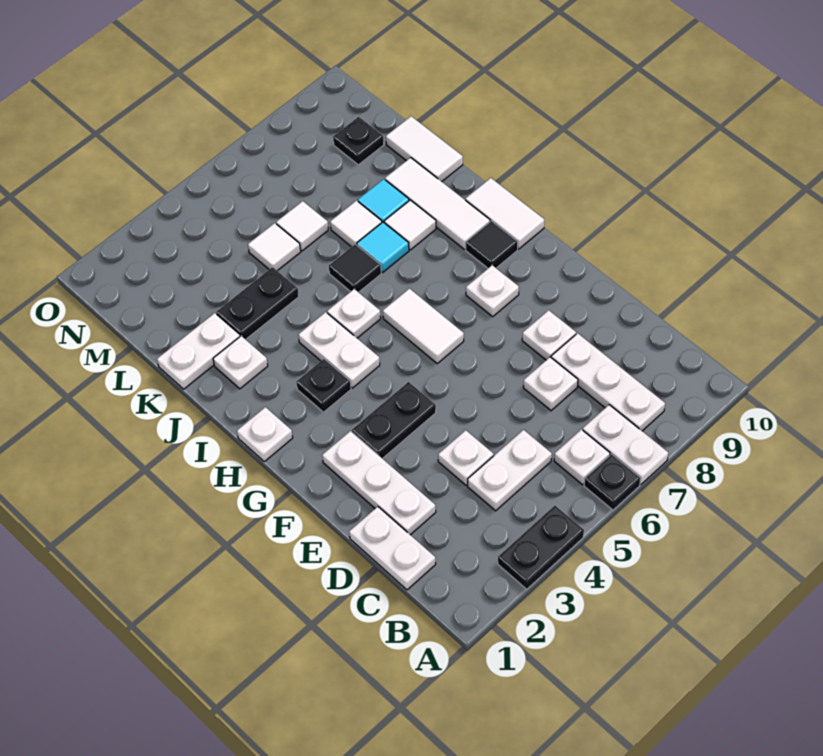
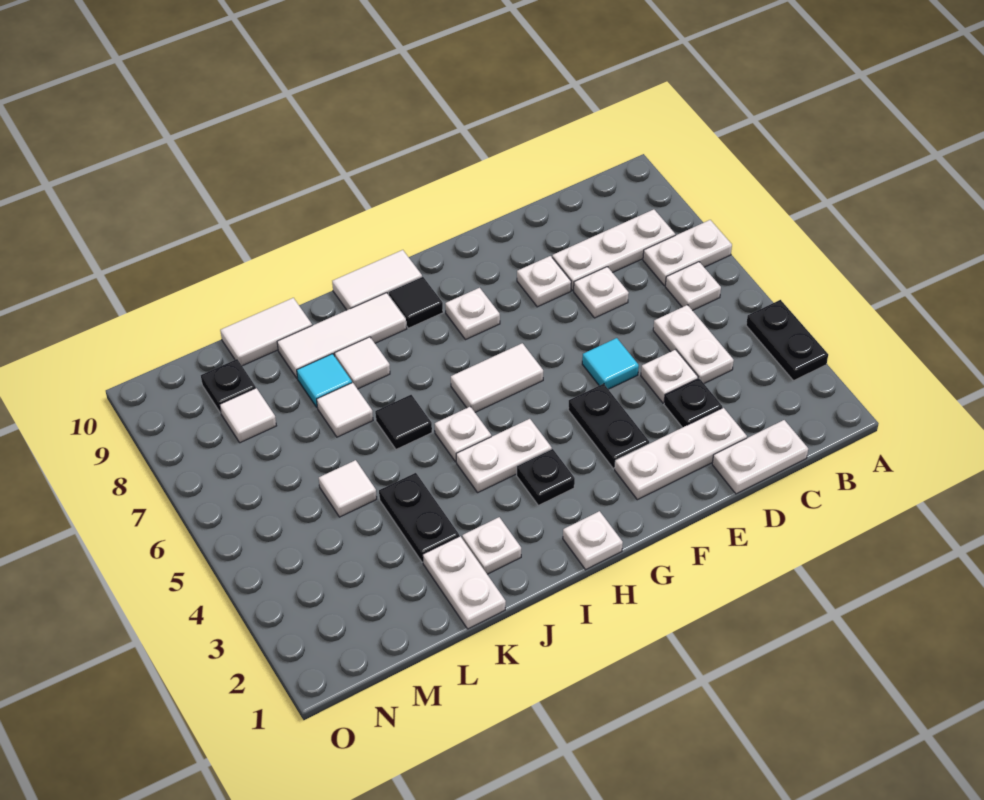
black plate A6 level 1 -> black plate D3 level 1
cyan tile J7 level 1 -> cyan tile E5 level 1
white tile L6 level 1 -> white tile M8 level 1

